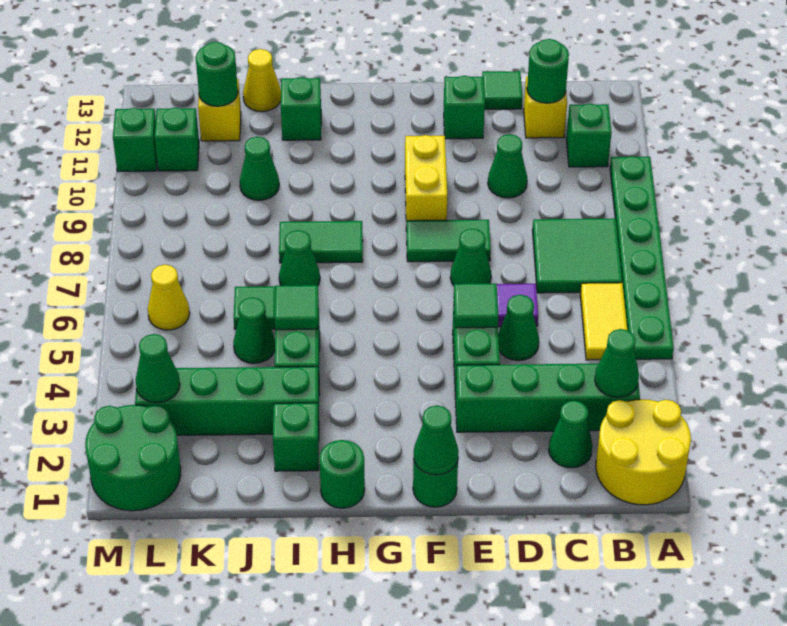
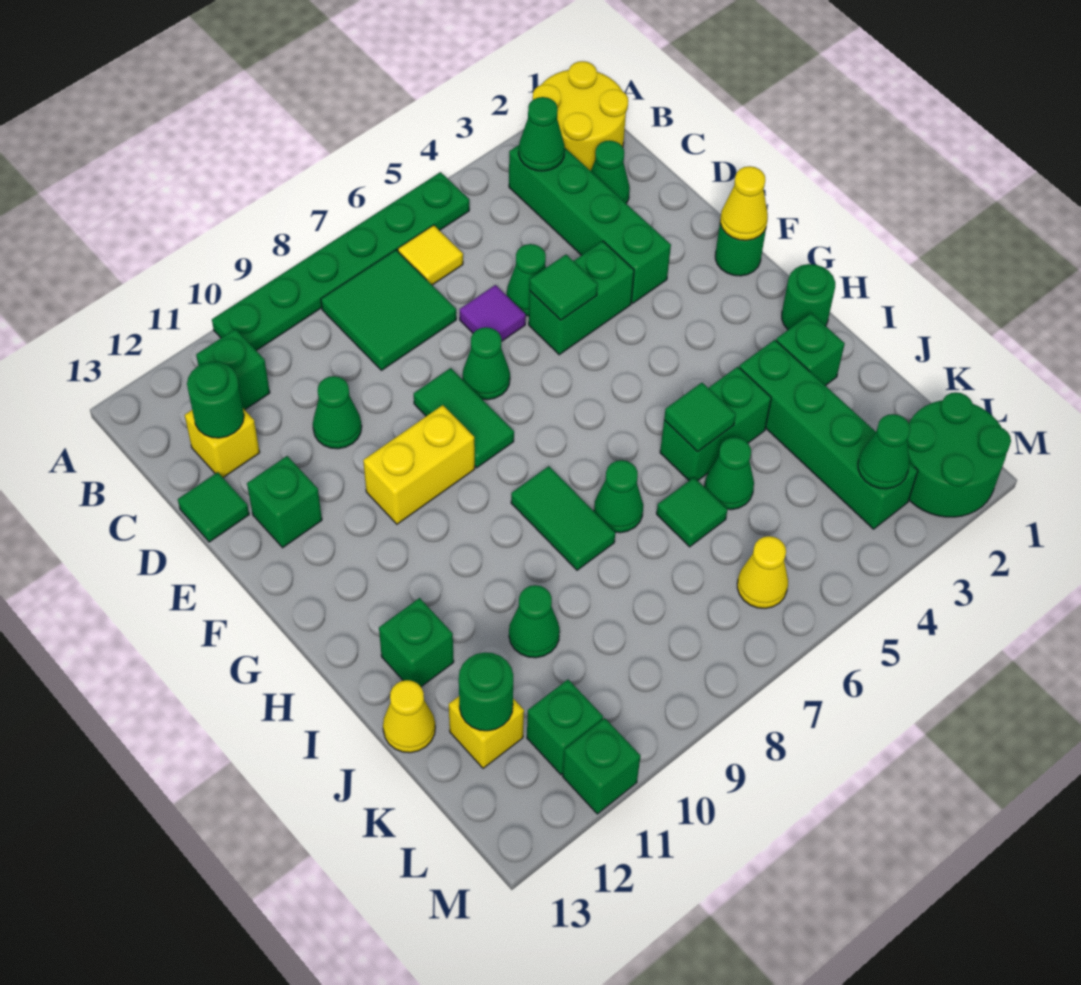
yellow tile B5:B6 level 1 -> yellow tile B6 level 1
green cone F1 level 2 -> yellow cone F1 level 2

